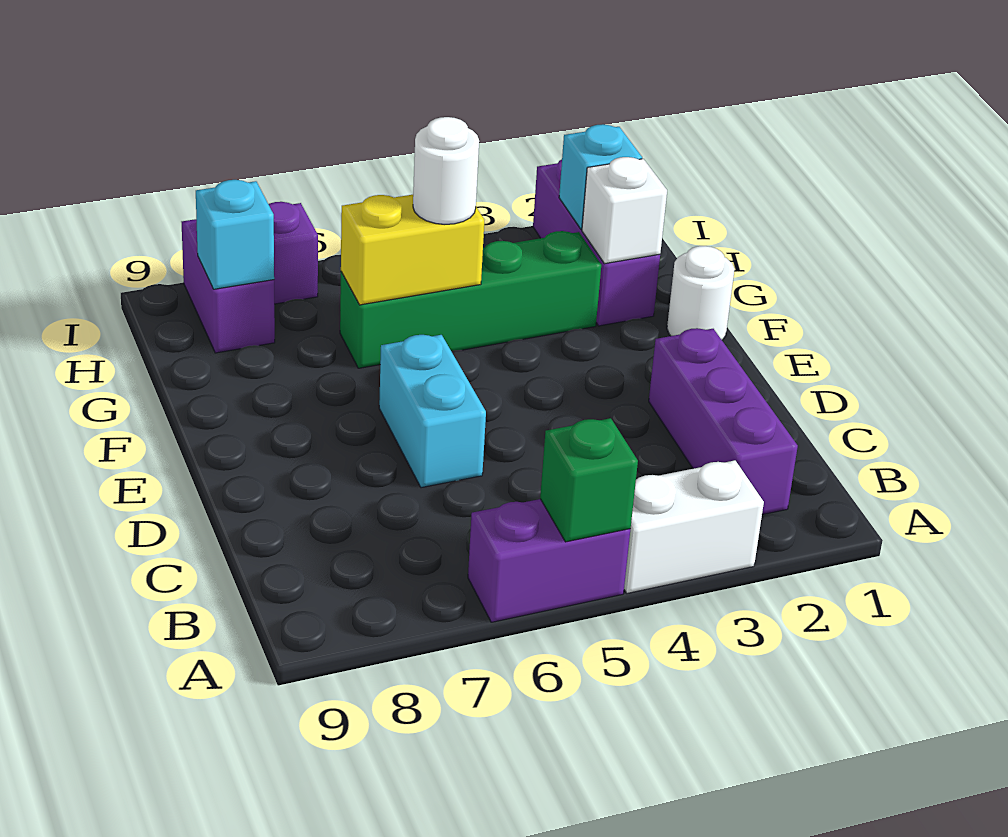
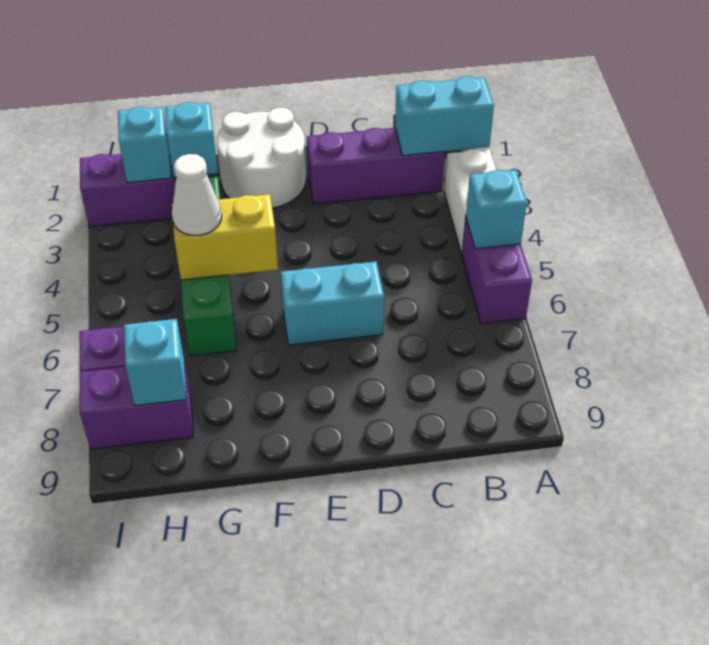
none -> cyan brick A2:B2 level 2
green brick A5 level 2 -> cyan brick A5 level 2
white round brick F1 level 1 -> white round brick E1:F2 level 1
white brick G2 level 2 -> cyan brick G2 level 2
yellow brick G5:G6 level 2 -> yellow brick F5:G5 level 2
white round brick G5 level 3 -> white cone G5 level 3

